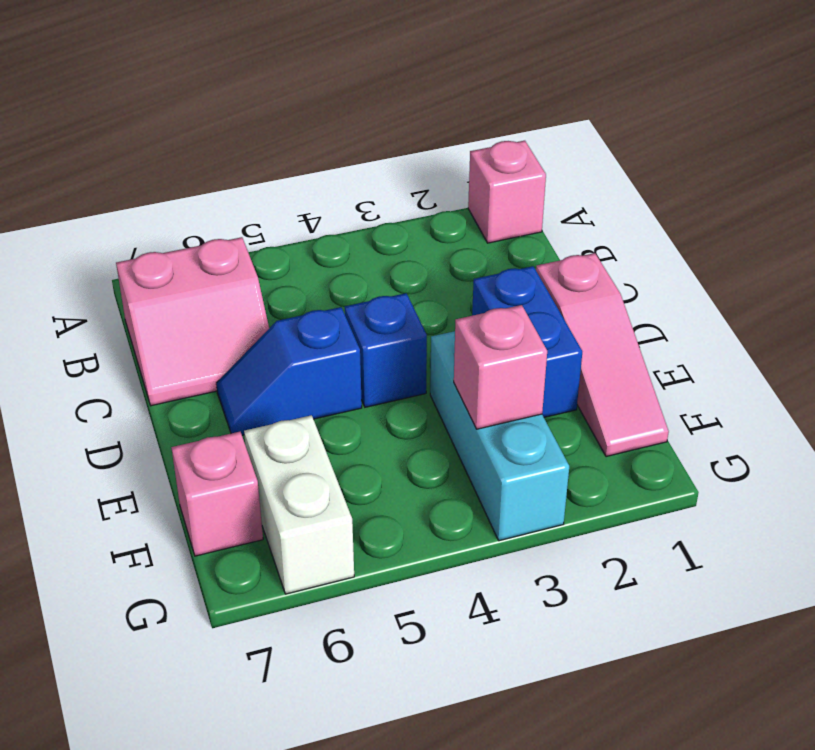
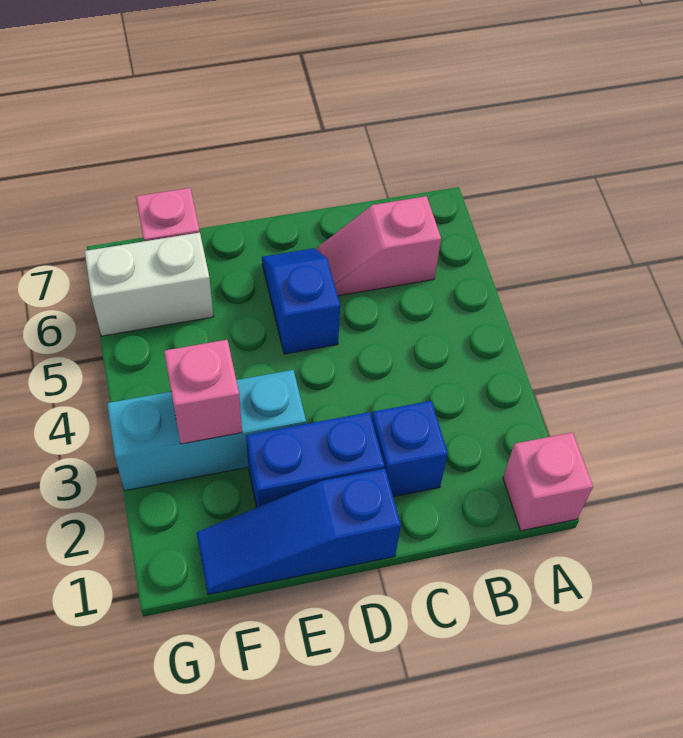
pink slope B6:C7 level 1 top B -> pink slope B6:C6 level 1 top B
pink slope D1:F1 level 1 top D -> blue slope D1:F1 level 1 top D
blue brick D4 level 1 -> blue brick C2 level 1

